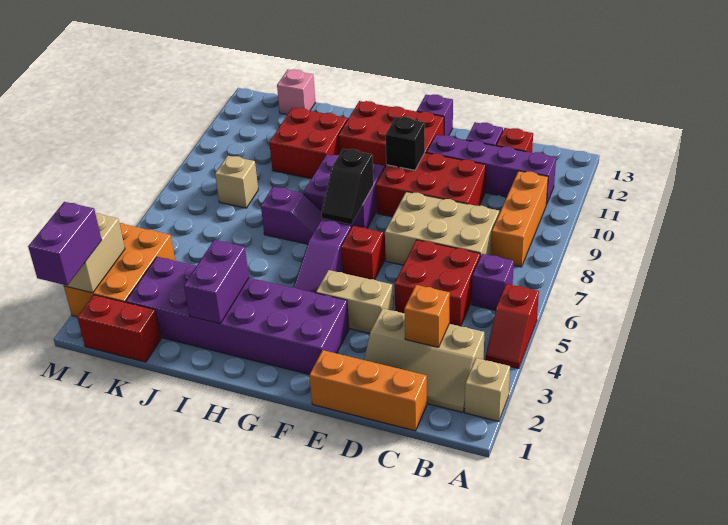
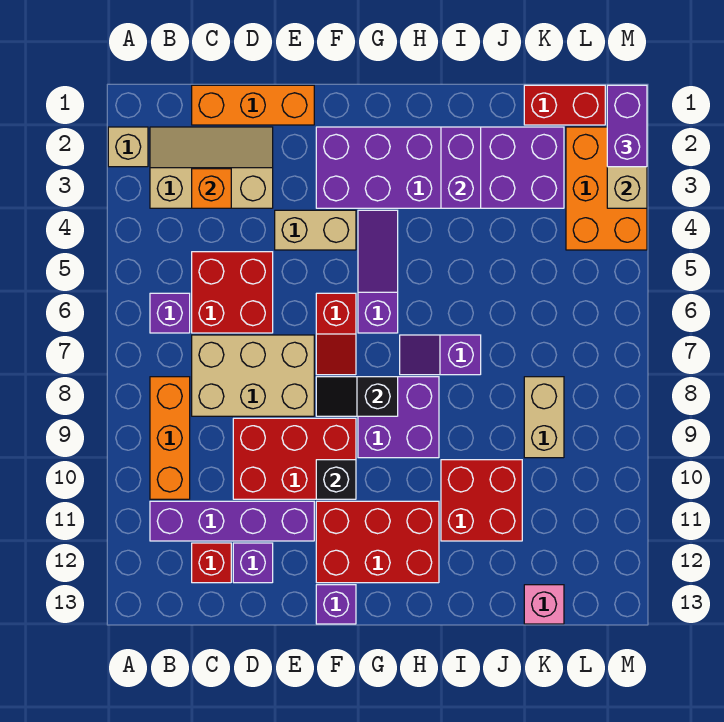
red slope A4:A5 level 1 top 5 -> none
black slope G7:G8 level 2 top 8 -> black slope F8:G8 level 2 top G
tan brick K8 level 1 -> tan brick K8:K9 level 1

